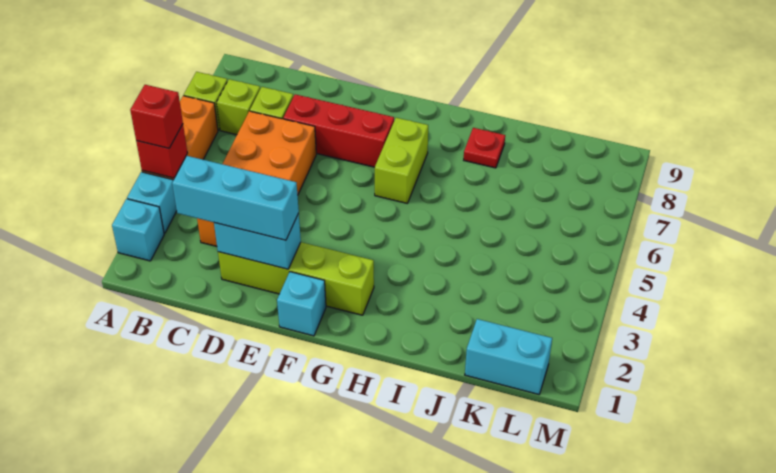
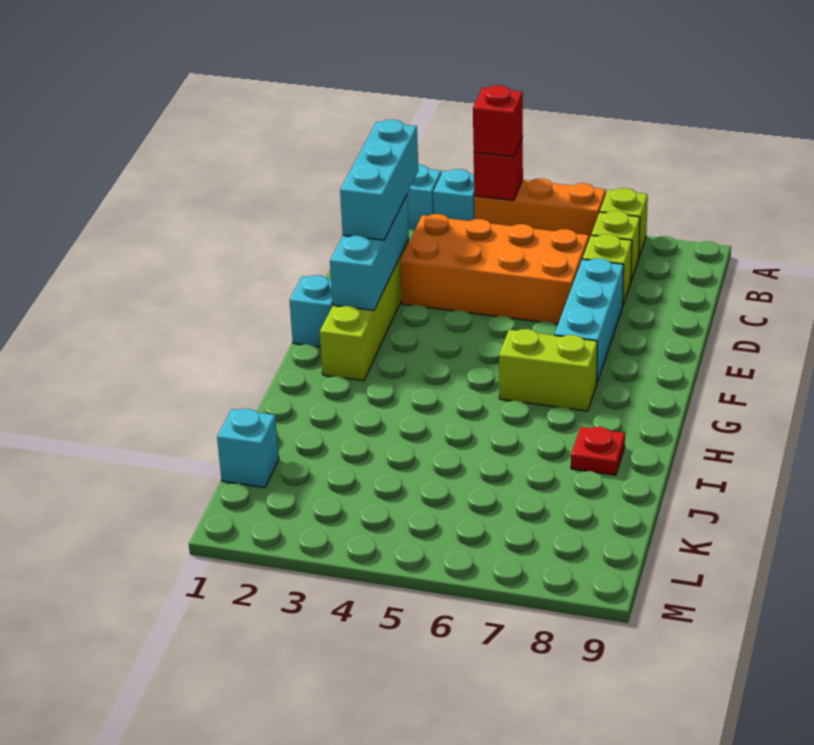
cyan brick D2:E2 level 2 -> cyan brick D2:F2 level 2
red brick D7:F7 level 1 -> cyan brick D7:F7 level 1
cyan brick K1:L1 level 1 -> cyan brick K1 level 1

